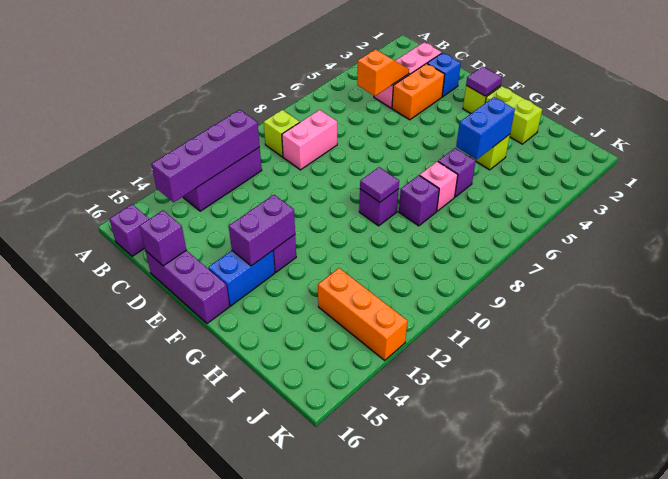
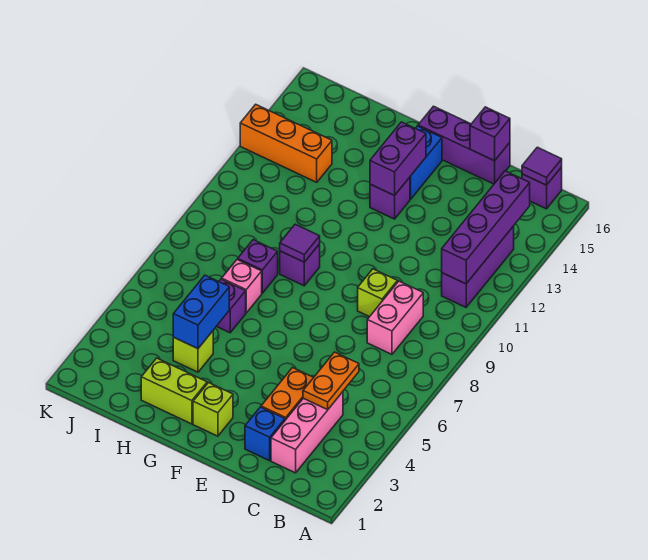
lime brick B9 level 1 -> lime brick D9 level 1
orange slope C4:C5 level 2 top 5 -> orange plate C4:C5 level 2
purple tile F2 level 2 -> purple tile B16 level 2

